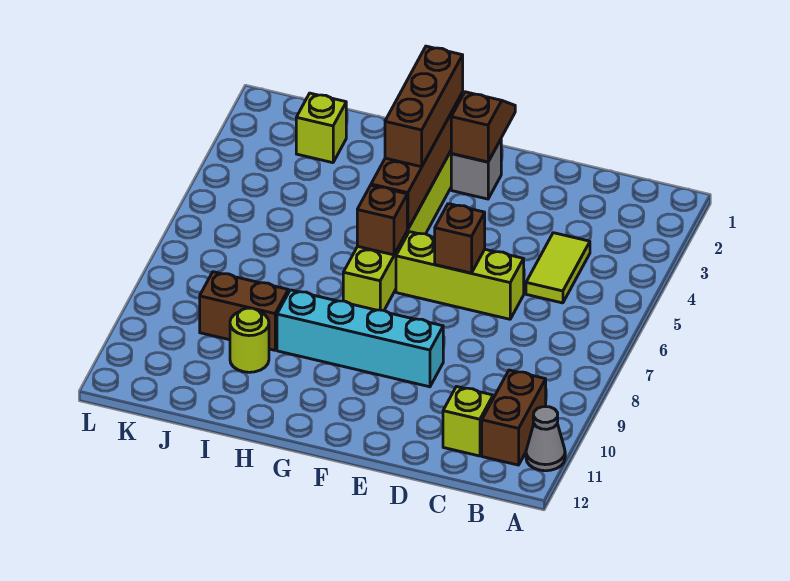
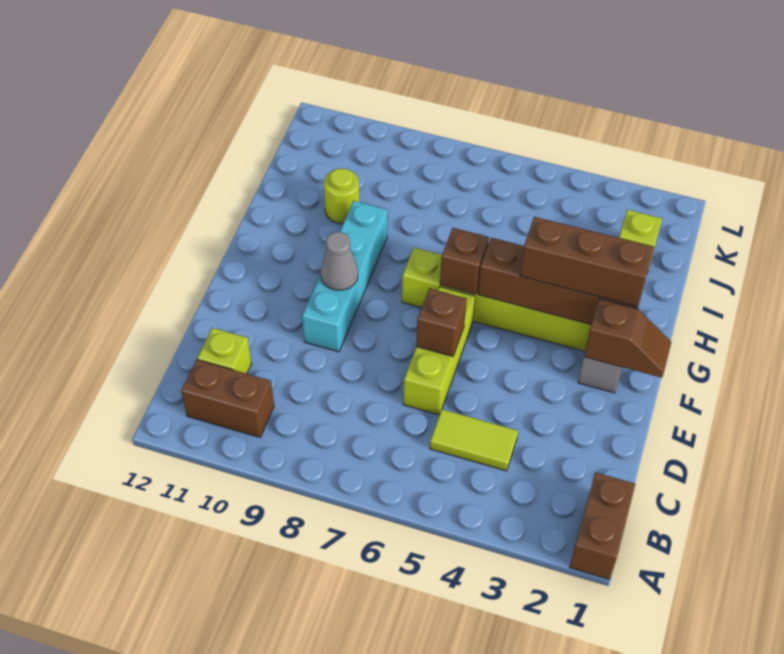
grey cone A11 level 1 -> grey cone F9 level 2
brown brick I9:J9 level 1 -> brown brick A1:B1 level 1

